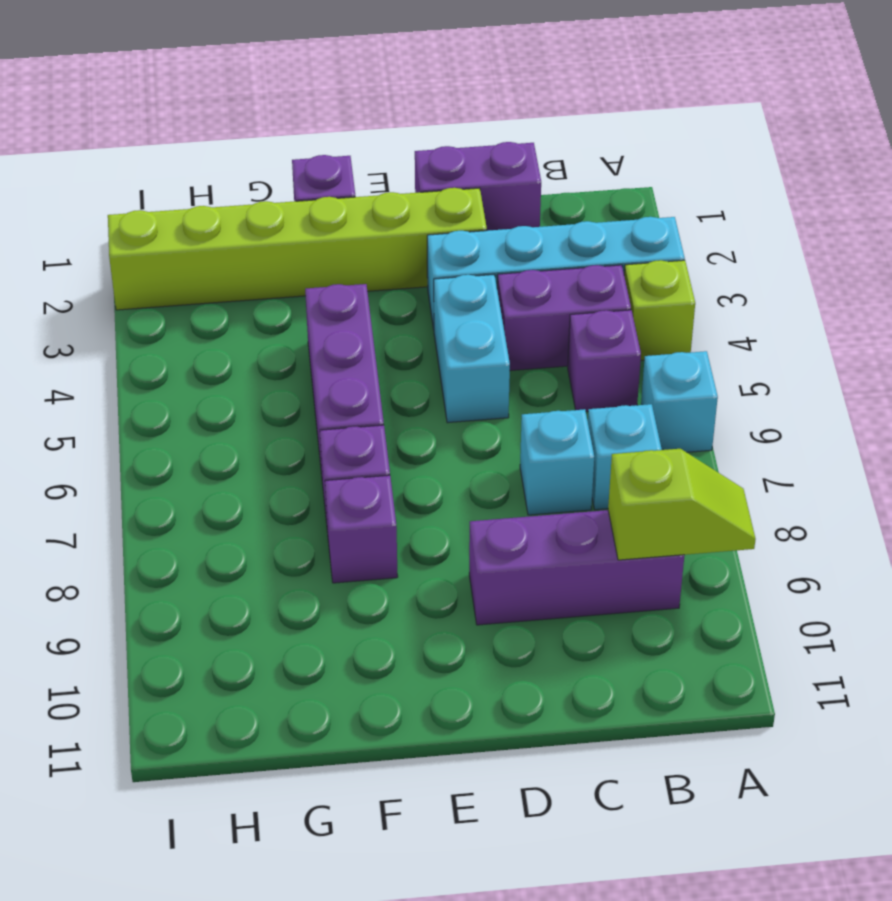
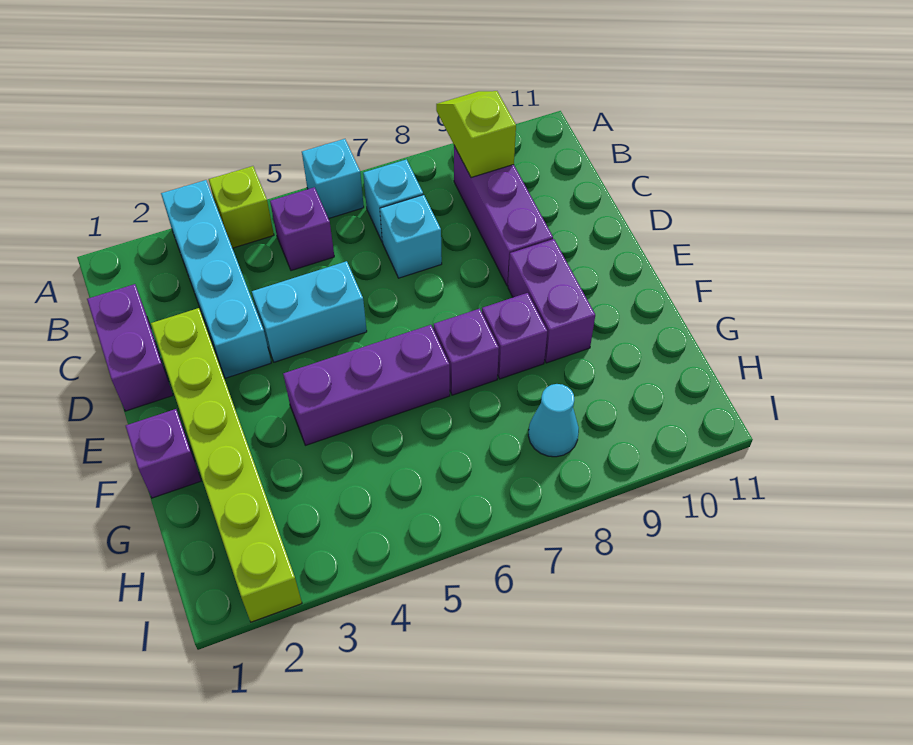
purple brick B4:C4 level 1 -> purple brick E9:F9 level 1
none -> cyan cone H8 level 1

